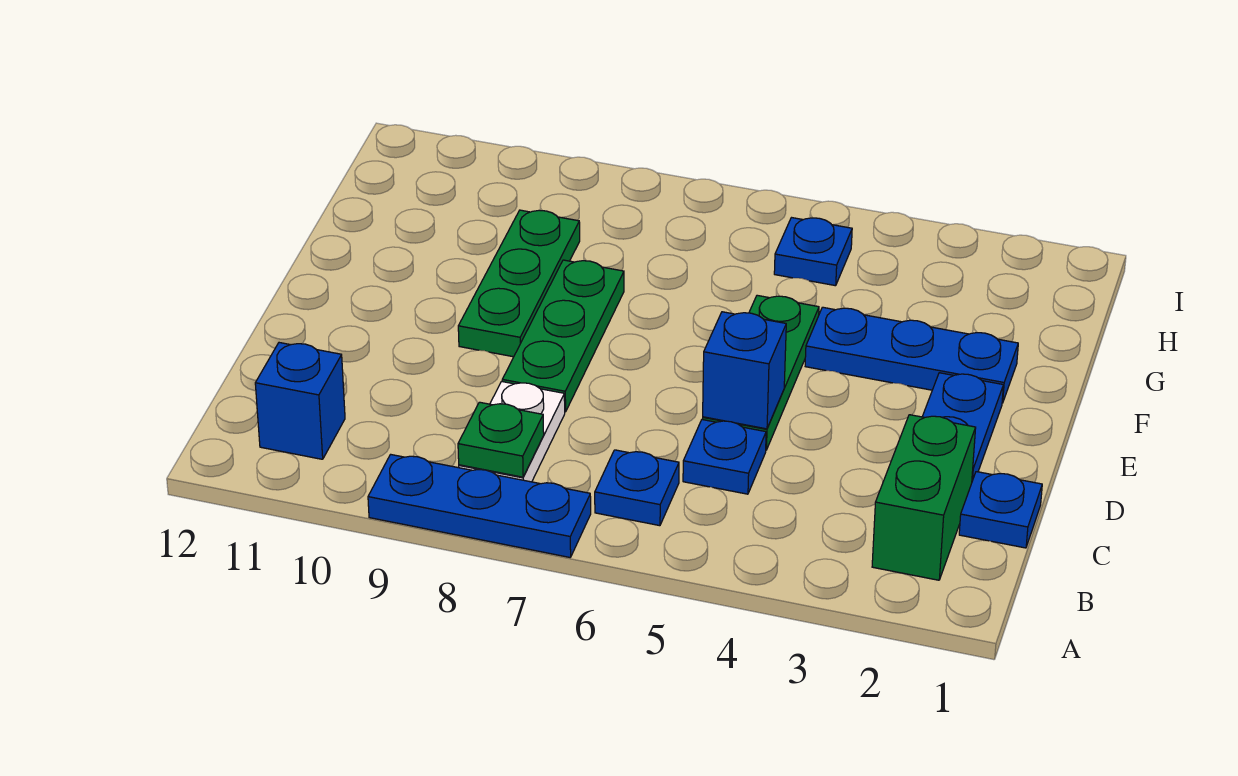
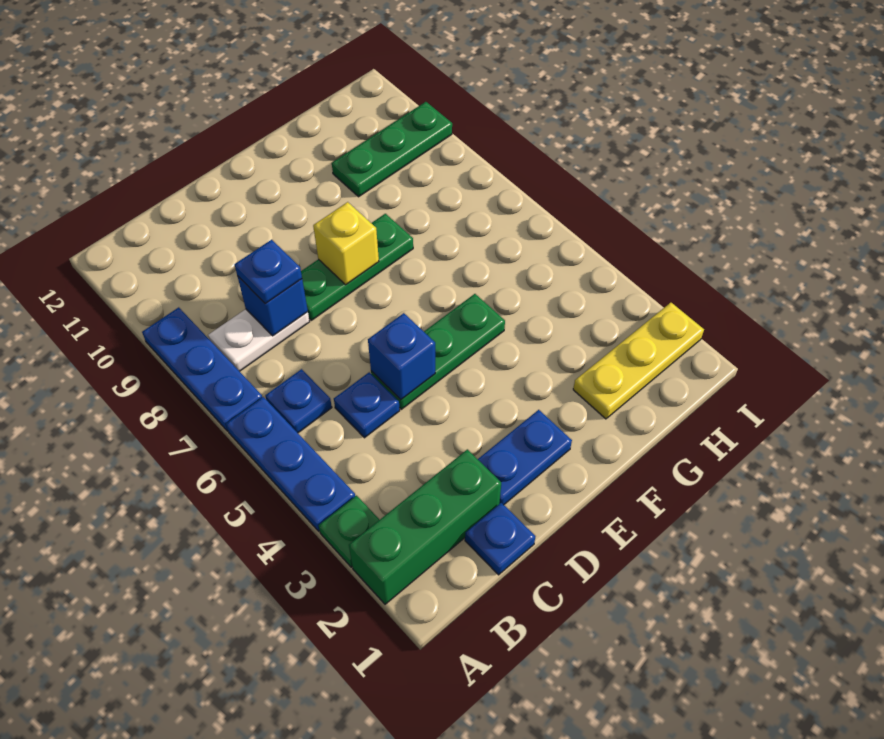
green brick B2:C2 level 1 -> green brick A2:C2 level 1
green plate B8 level 2 -> green plate A3 level 1
blue brick B11 level 1 -> blue brick C8 level 2
none -> yellow brick E8 level 2
green plate E9:G9 level 1 -> green plate G10:I10 level 1
blue plate F2:F4 level 1 -> blue plate A4:A6 level 1
none -> yellow plate G2:I2 level 1
blue plate H5 level 1 -> blue plate C8 level 3

